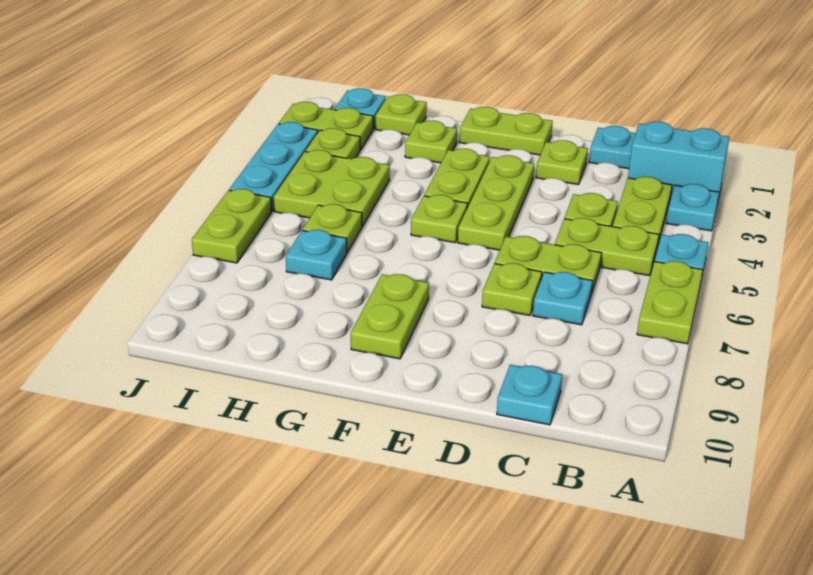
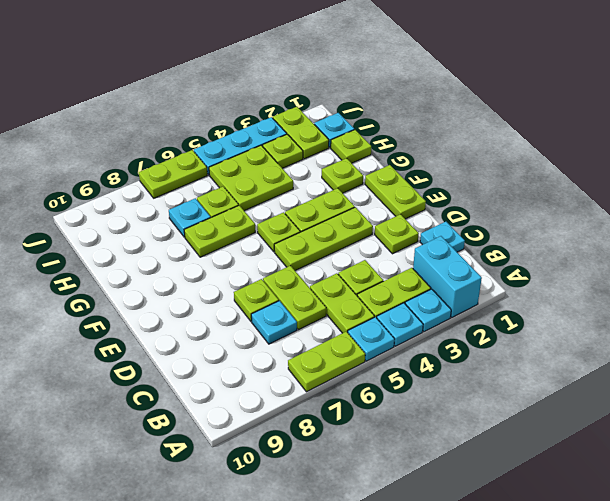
cyan plate C10 level 1 -> cyan plate A4 level 1
lime plate F8:F9 level 1 -> lime plate G6:G7 level 1

